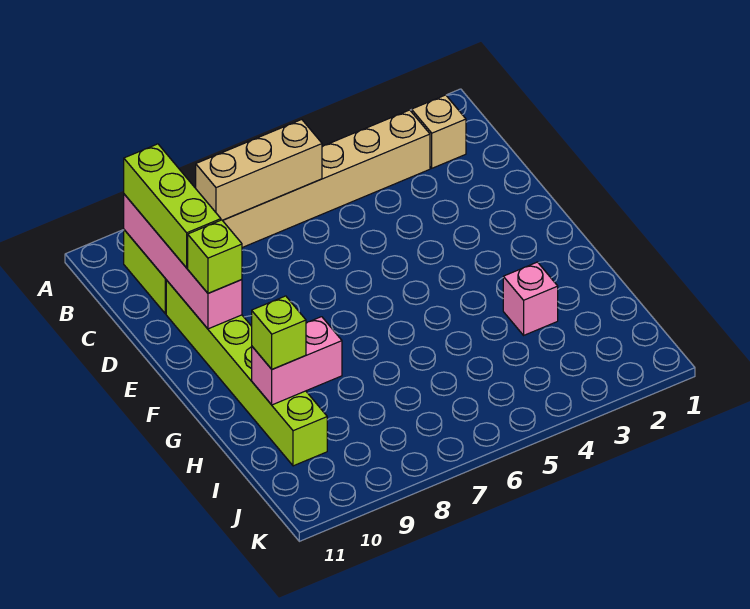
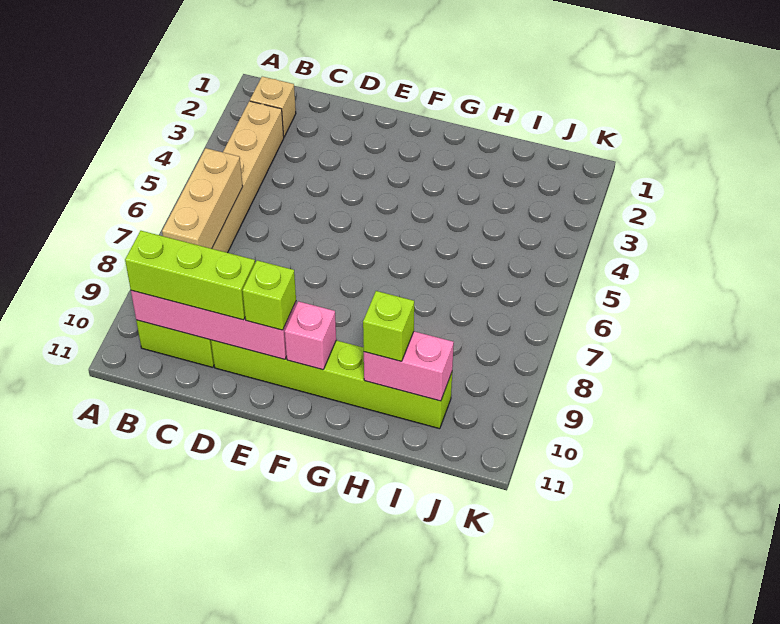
pink brick H3 level 1 -> pink brick F10 level 2
pink brick H9:H10 level 2 -> pink brick H10:I10 level 2

